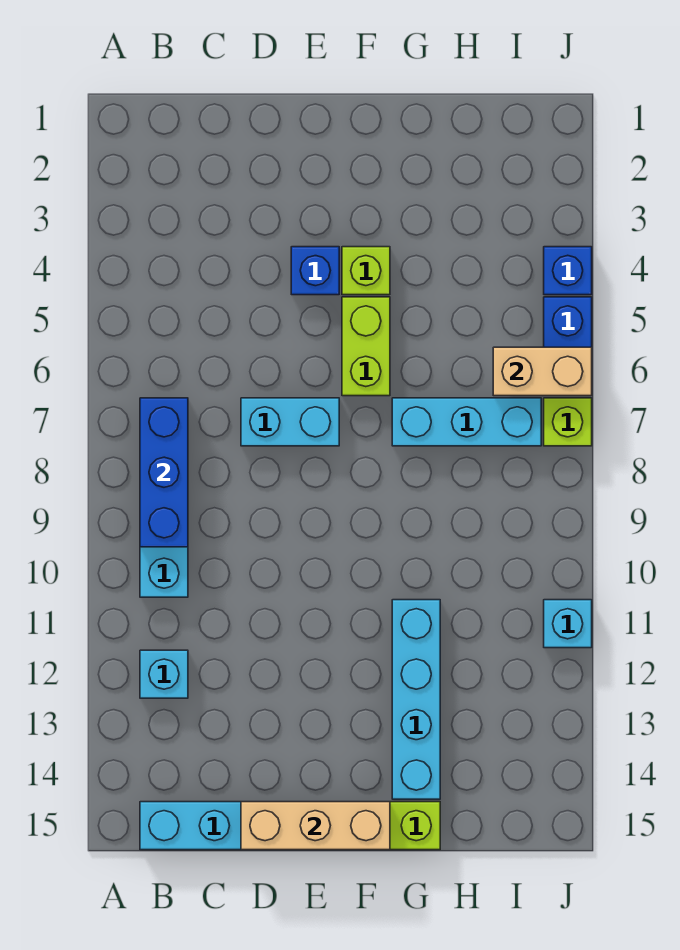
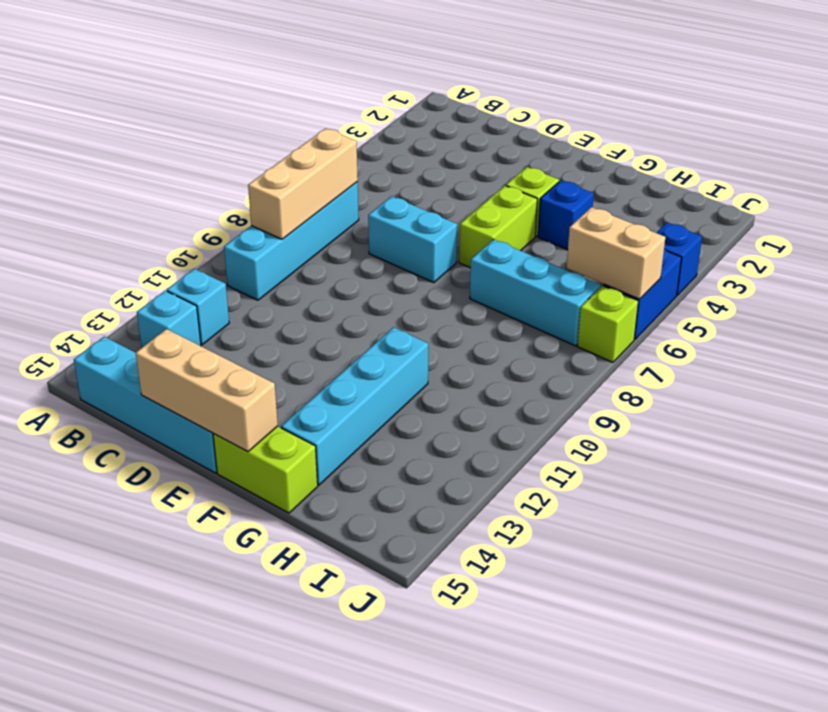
blue brick B7:B9 level 2 -> tan brick B7:B9 level 2
blue brick E4 level 1 -> blue brick G4 level 1
cyan brick J11 level 1 -> cyan brick B13 level 1

